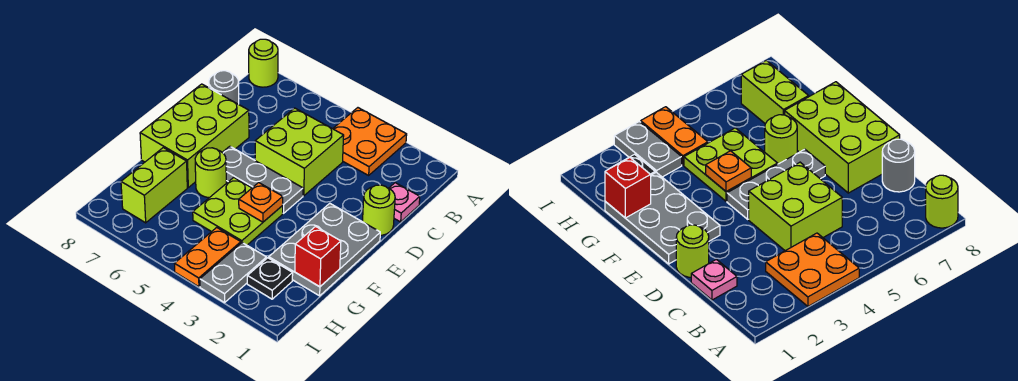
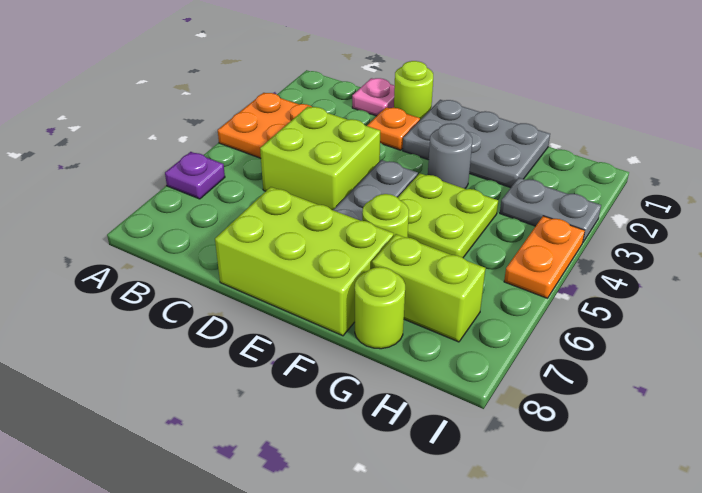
none -> purple plate A6 level 1
lime round brick A8 level 1 -> lime round brick G8 level 1
grey round brick C8 level 1 -> grey round brick F3 level 1
orange plate F4 level 2 -> orange plate D2 level 1
red brick G1 level 2 -> none
black plate H2 level 1 -> none
orange plate H4:I4 level 1 -> orange plate I4:I5 level 1

